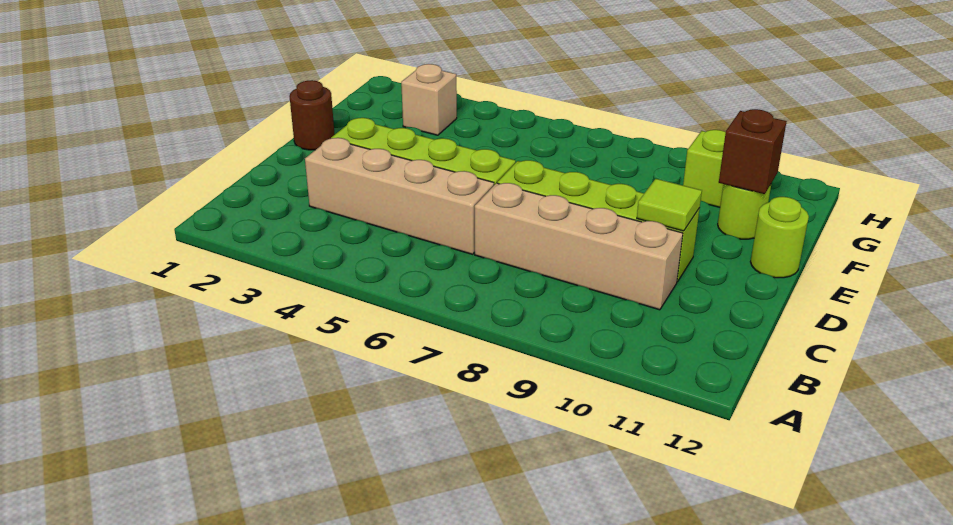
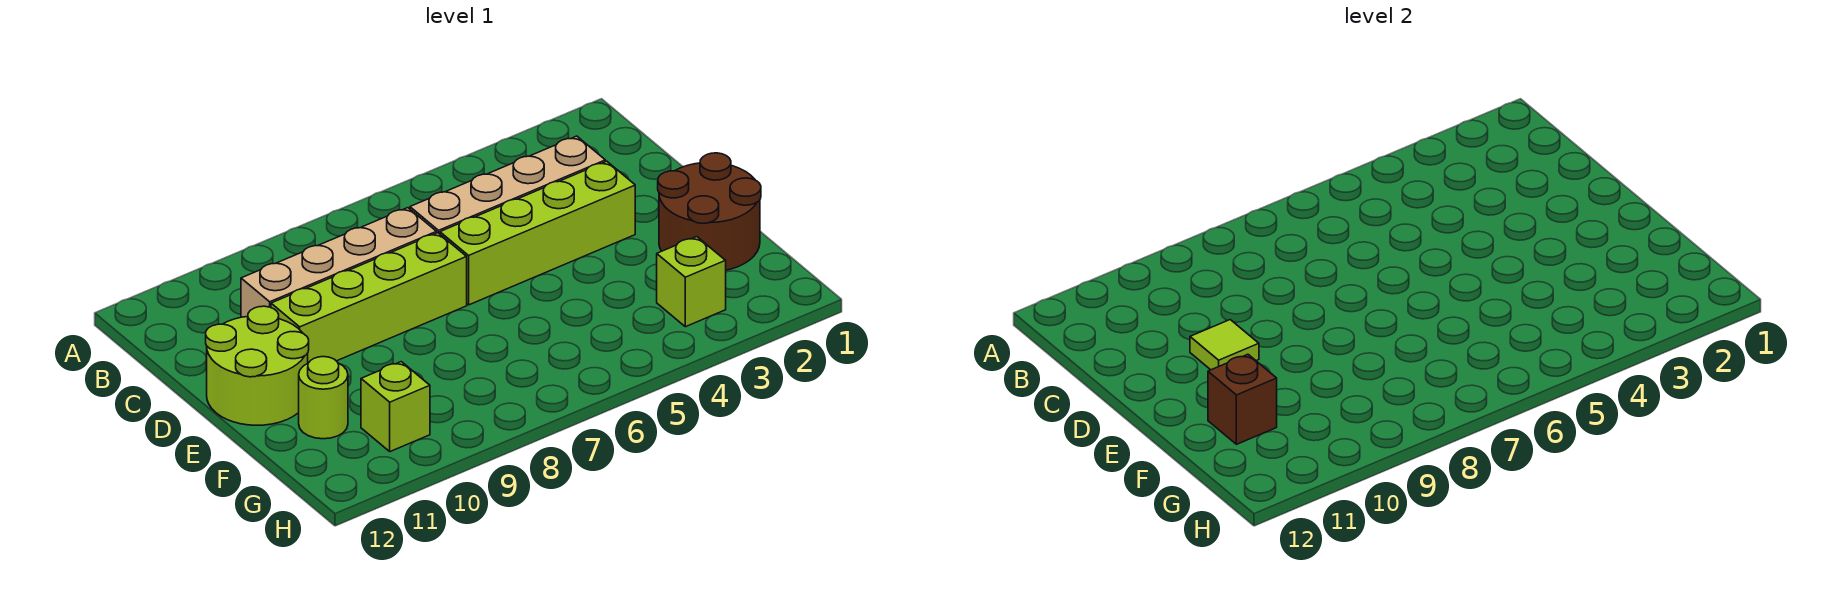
brown round brick E1 level 1 -> brown round brick E1:F2 level 1
lime round brick E12 level 1 -> lime round brick D11:E12 level 1
tan brick G3 level 1 -> lime brick G3 level 1

